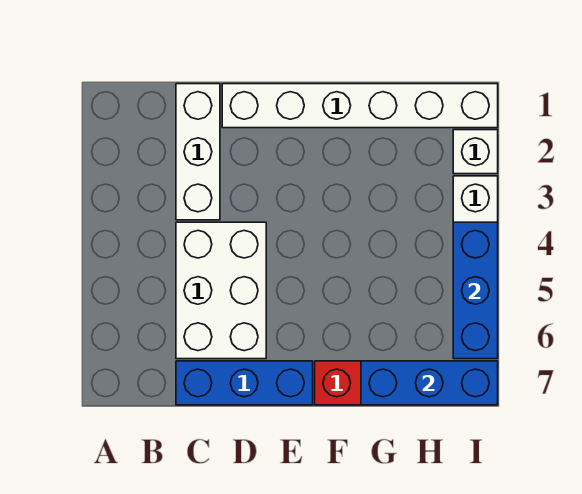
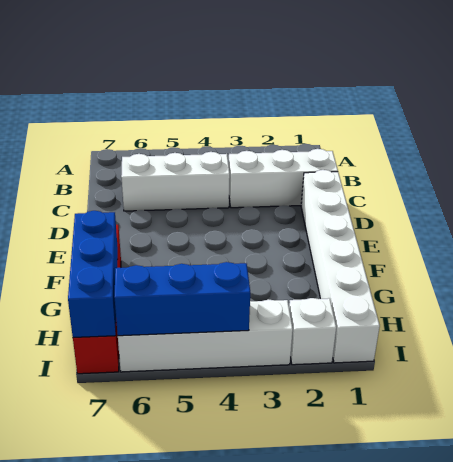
white brick C4:D6 level 1 -> white brick C4:C6 level 1
blue brick C7:E7 level 1 -> none

